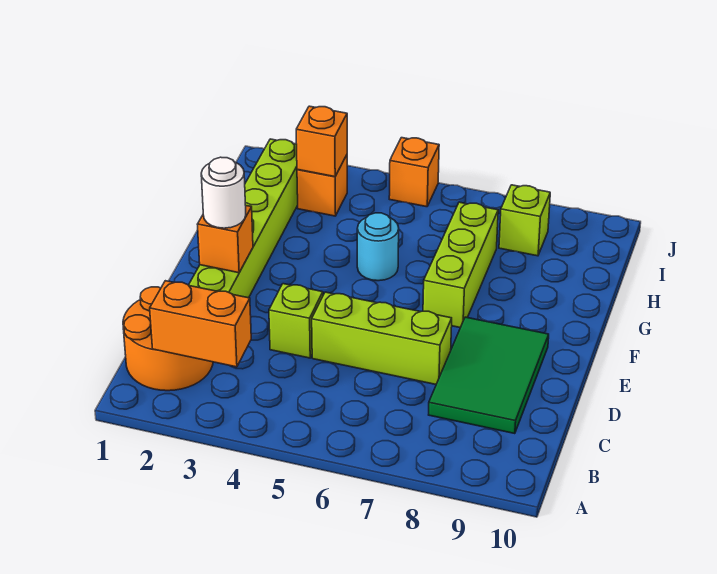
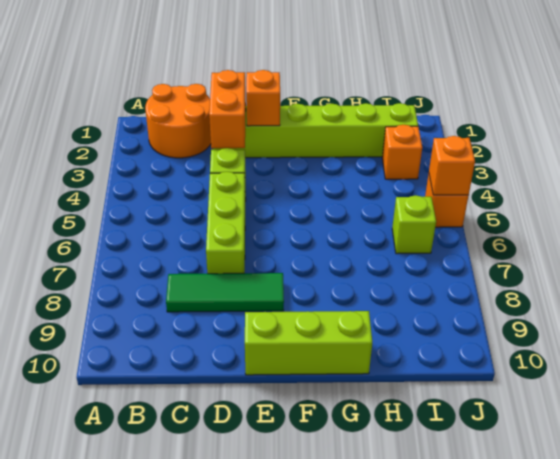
orange brick B2:B3 level 2 -> orange brick D2:D3 level 2
green tile C8:E9 level 1 -> green tile C8:E8 level 1
white round brick E2 level 3 -> none
lime brick F7:H7 level 1 -> lime brick E10:G10 level 1
cyan round brick G5 level 1 -> none
orange brick I3 level 2 -> orange brick J5 level 2
lime brick I8 level 1 -> lime brick I6 level 1

